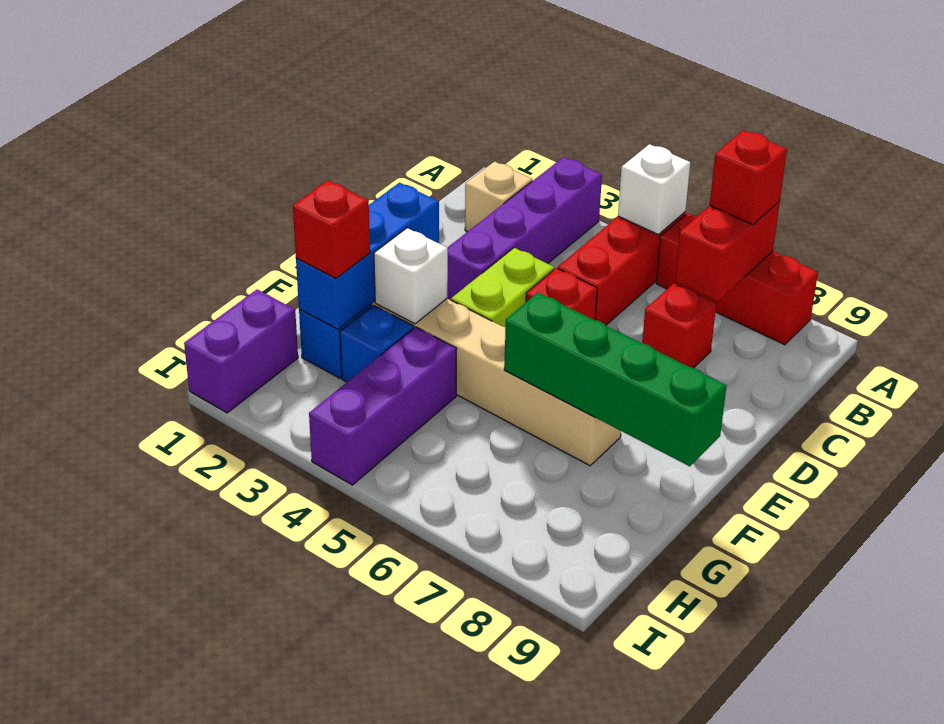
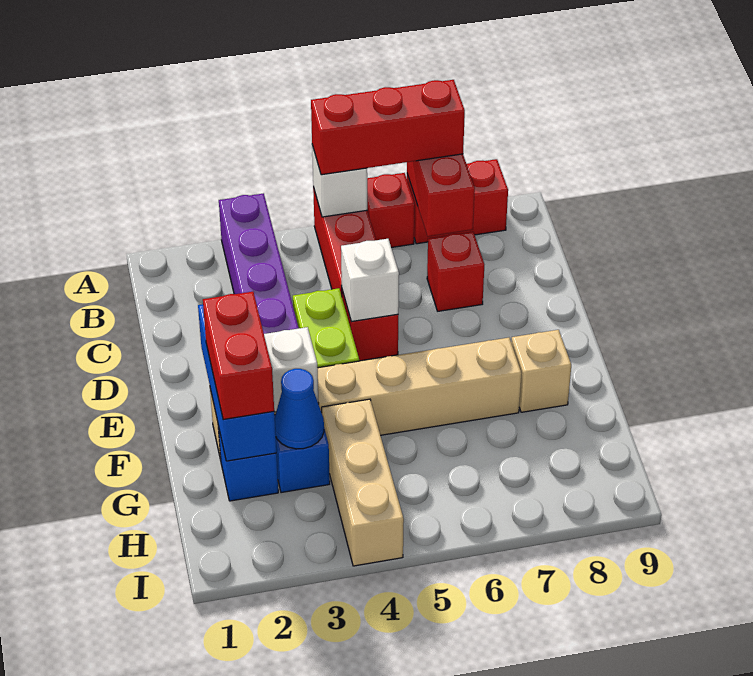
red brick A7 level 3 -> red brick A5:A7 level 3
tan brick B2 level 1 -> tan brick F8 level 1
none -> white brick D5 level 2
green brick F6:F9 level 2 -> none
red brick G2 level 3 -> red brick F2:G2 level 3
none -> blue cone G3 level 2
purple brick G4:I4 level 1 -> tan brick G4:I4 level 1
purple brick H1:I1 level 1 -> none

